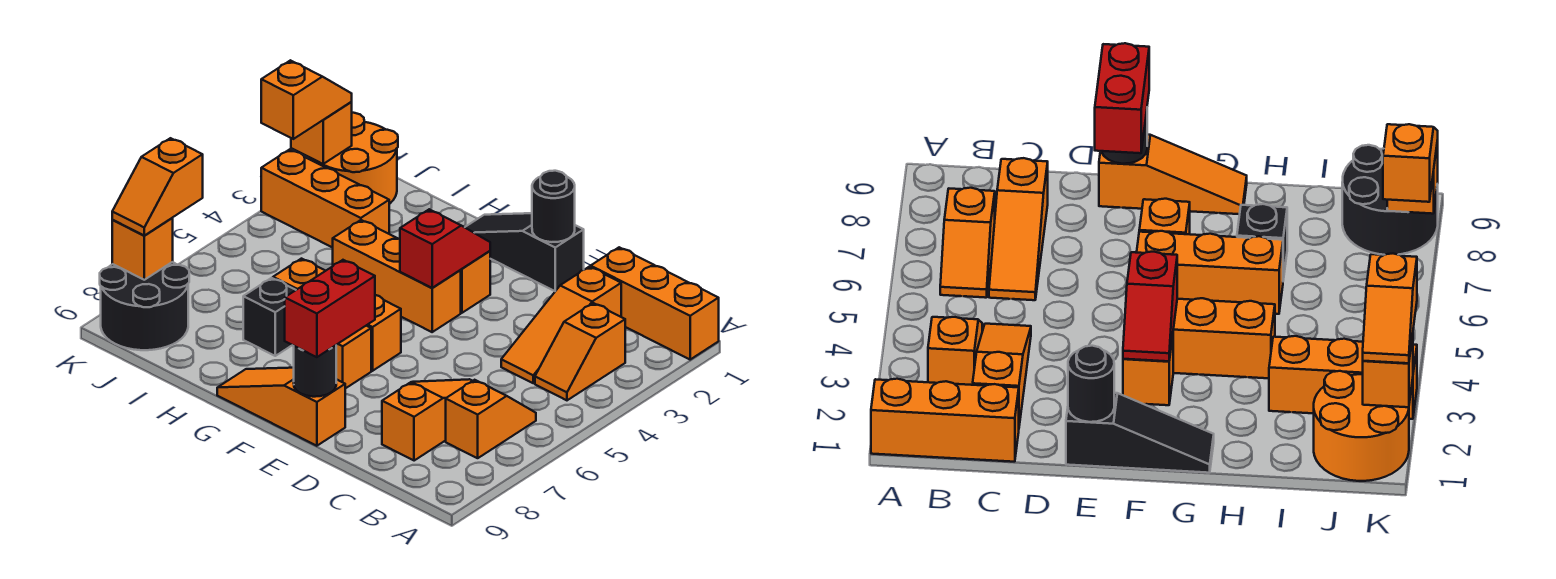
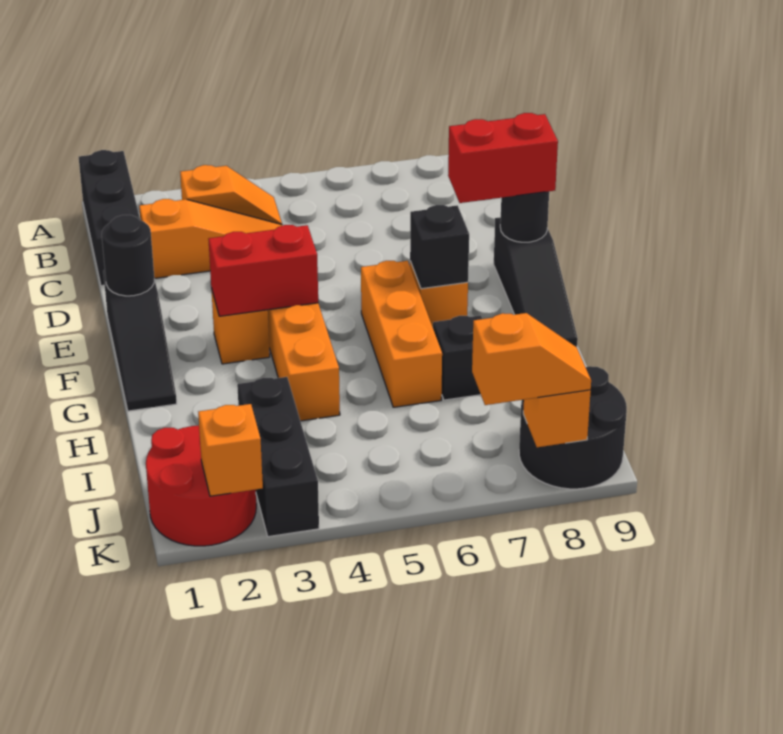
orange brick A1:C1 level 1 -> black brick A1:C1 level 1
orange slope B6:B7 level 1 top 7 -> none
orange slope C6:C8 level 1 top 8 -> none
orange slope E9:G9 level 1 top E -> black slope E9:G9 level 1 top E
red slope F3:F4 level 2 top 4 -> red brick F3:F4 level 2
none -> black brick F7 level 2
orange brick I3:K3 level 1 -> black brick I3:K3 level 1
orange round brick J1:K2 level 1 -> red round brick J1:K2 level 1
orange slope K2:K3 level 3 top 3 -> none

